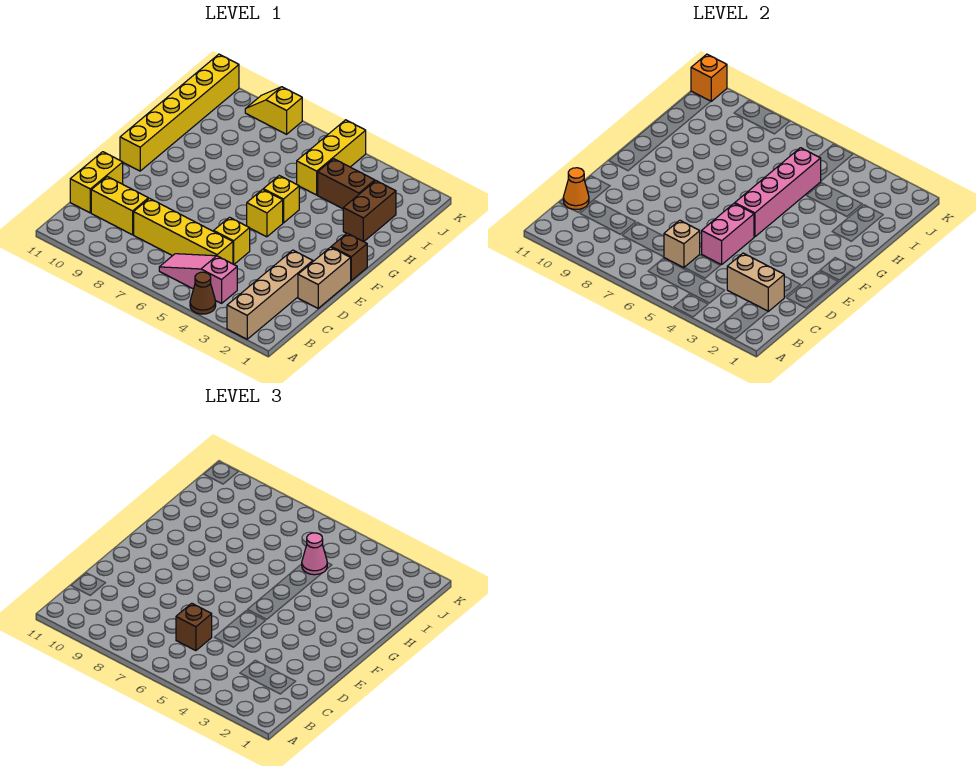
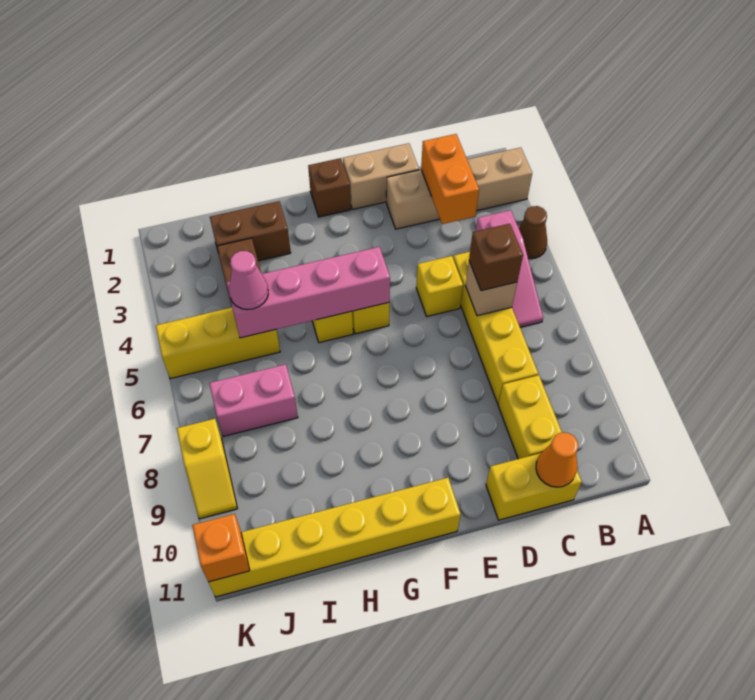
tan brick C2:C3 level 2 -> orange brick C2:C3 level 2
pink brick D5:E5 level 2 -> pink brick I7:J7 level 1

